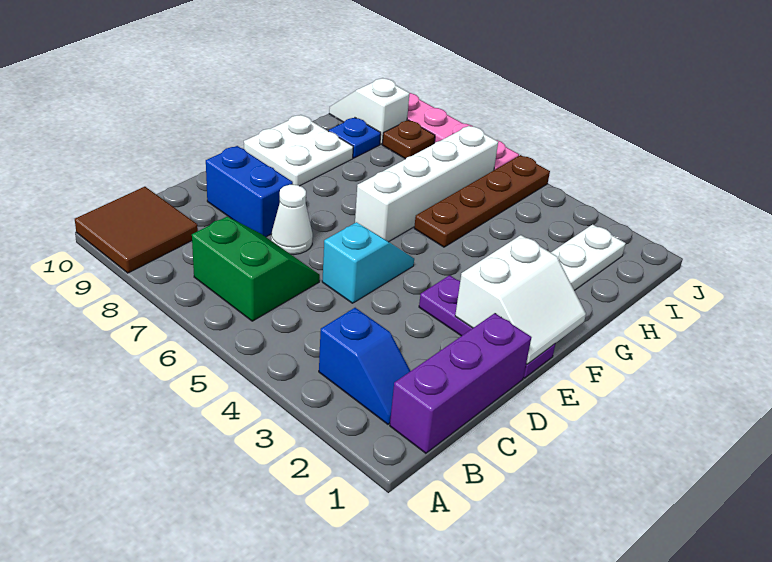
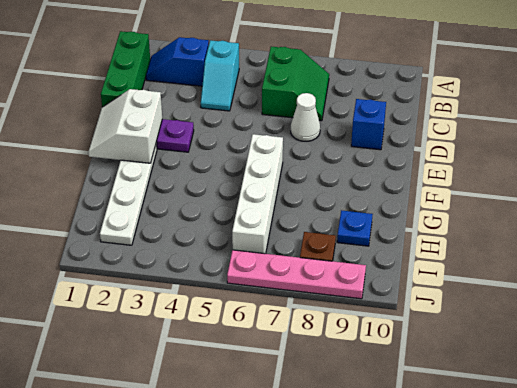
brown tile A9:B10 level 1 -> none
purple brick B1:D1 level 1 -> green brick B1:D1 level 1
green slope B6:C7 level 1 top B -> green slope B6:C7 level 1 top 6
cyan slope D5:E5 level 1 top D -> cyan slope B4:C4 level 1 top B
blue brick D8:D9 level 1 -> blue brick D9 level 1
white plate F9:G10 level 1 -> none
brown plate G5:J5 level 1 -> none
white slope I9:I10 level 1 top 9 -> none

